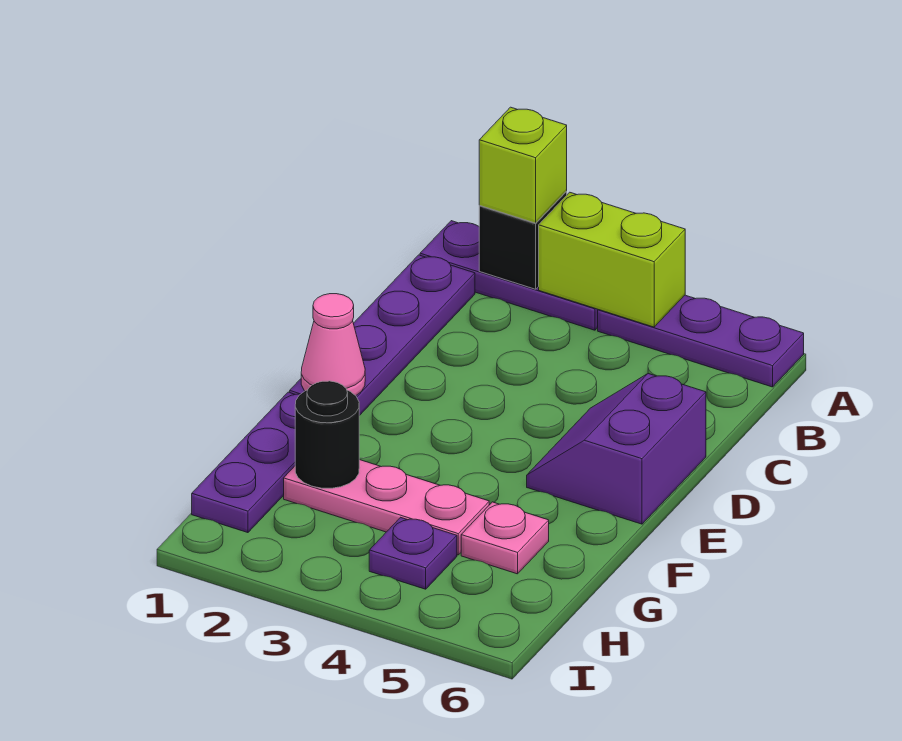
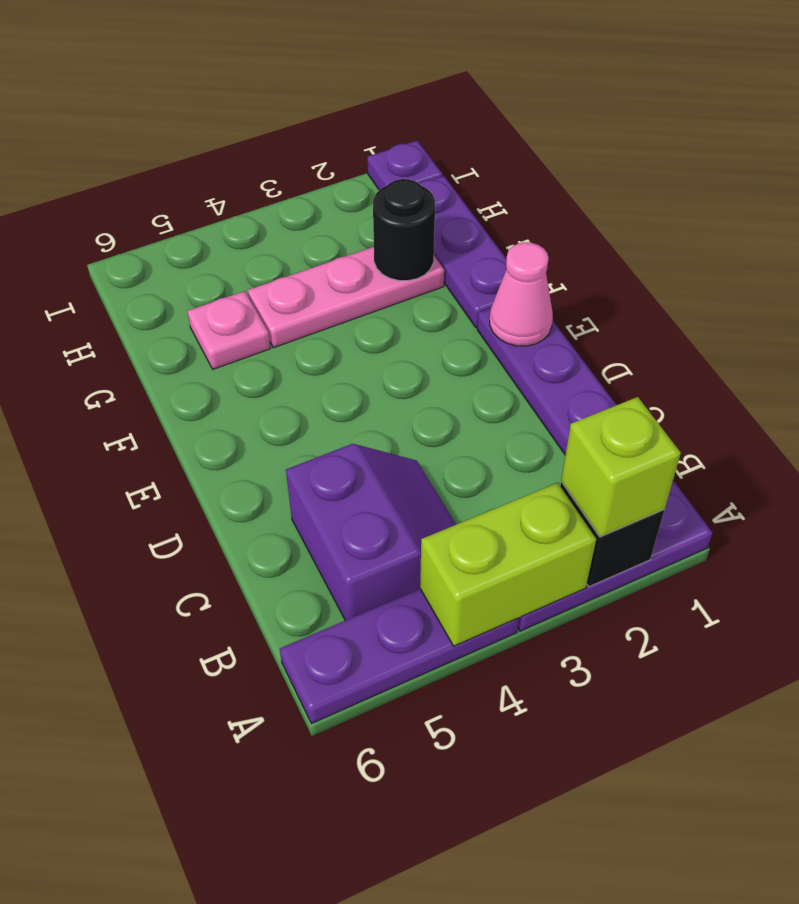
purple slope D5:E6 level 1 top 6 -> purple slope B4:C5 level 1 top 5
purple plate H4 level 1 -> purple plate I1 level 1

